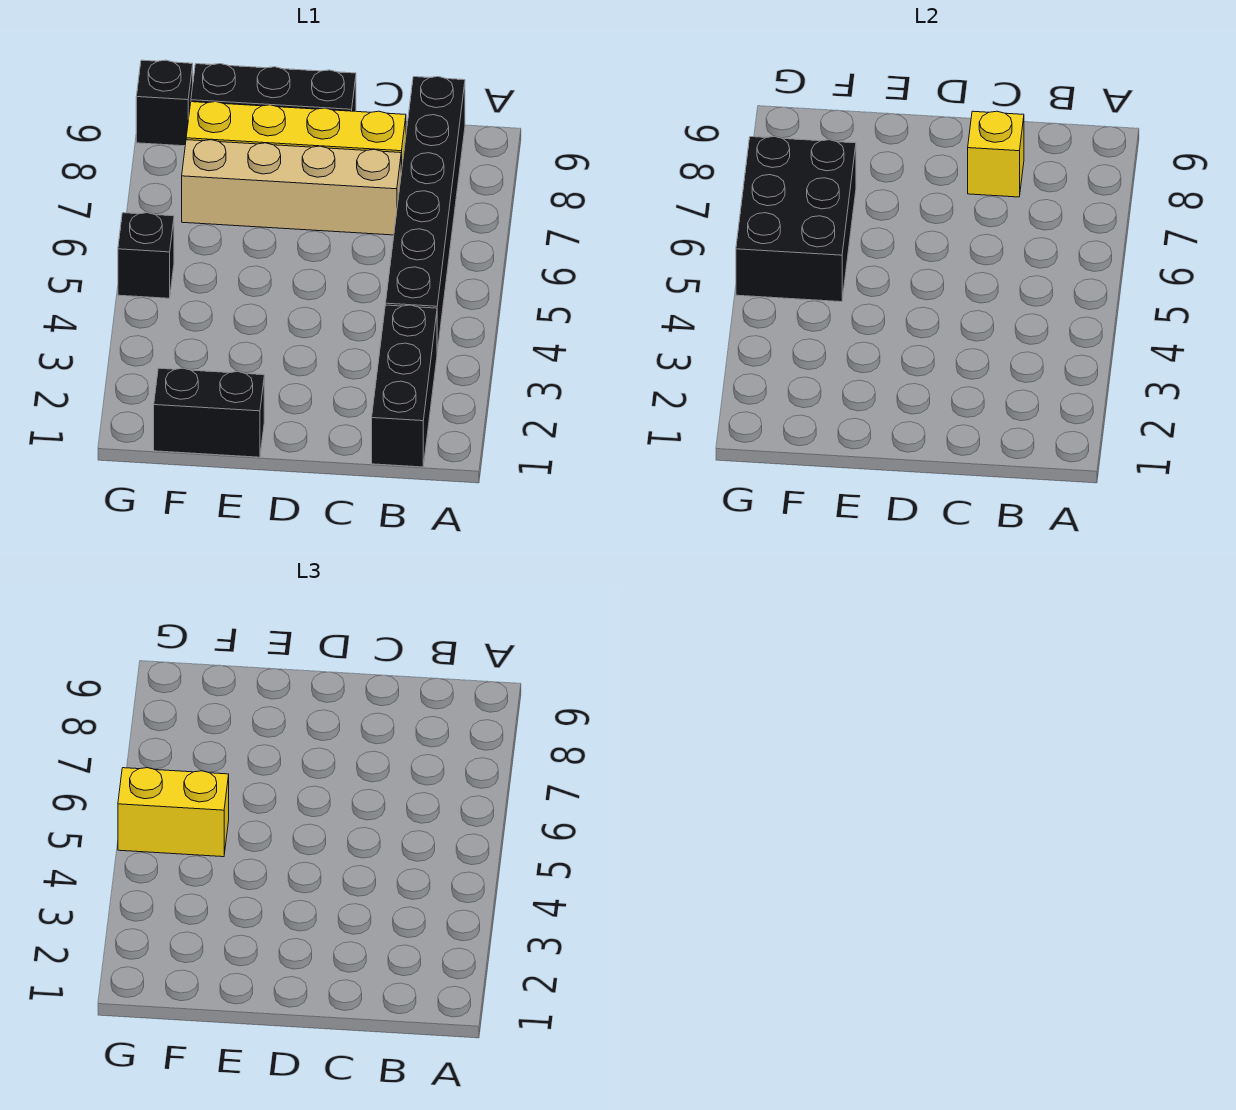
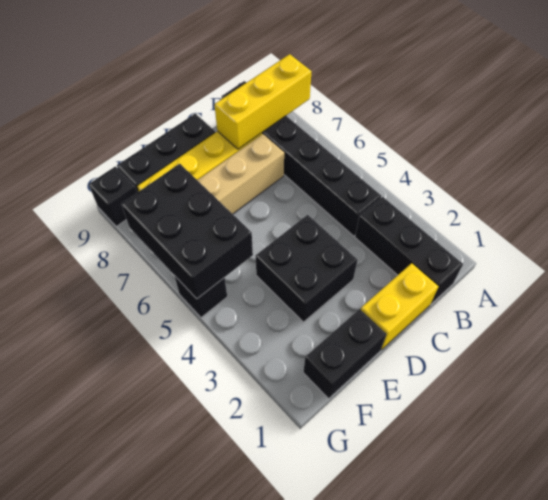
yellow brick C8 level 2 -> yellow brick A8:C8 level 2
none -> black brick D3:E4 level 1
yellow brick F5:G5 level 3 -> yellow brick C1:D1 level 1

